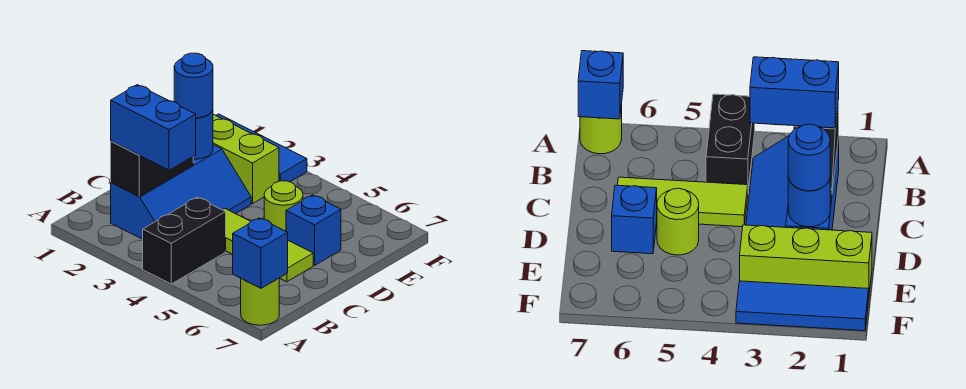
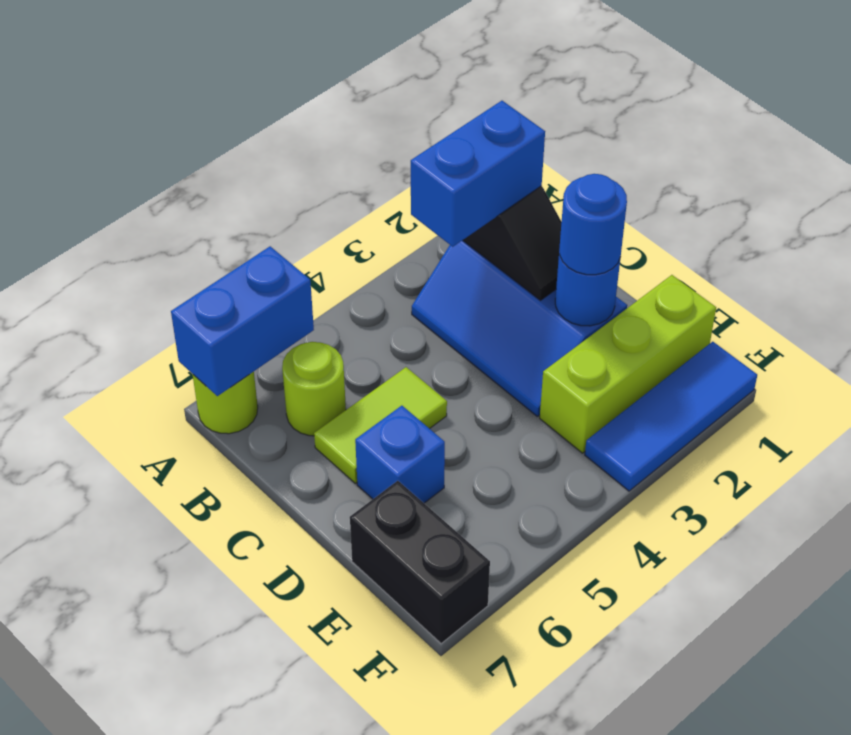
black brick A4:B4 level 1 -> black brick E7:F7 level 1
blue brick A7 level 2 -> blue brick A6:A7 level 2
lime tile C4:C6 level 1 -> lime tile C5:C6 level 1
lime round brick D5 level 1 -> lime round brick B6 level 1

